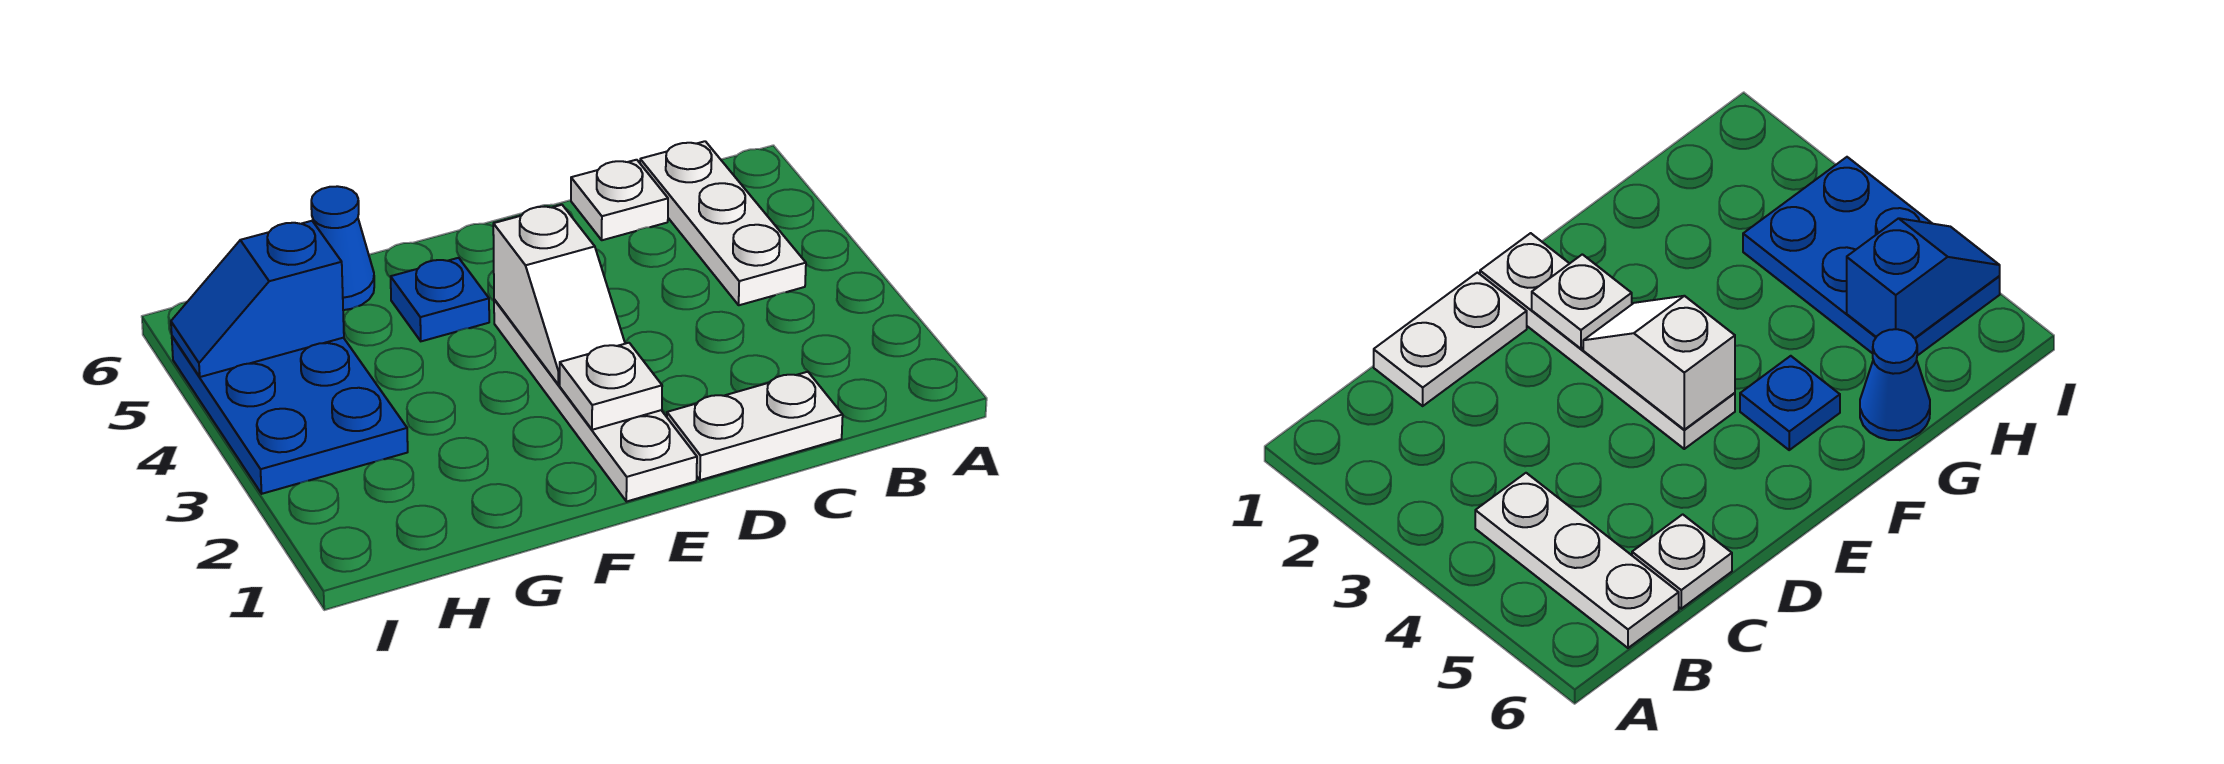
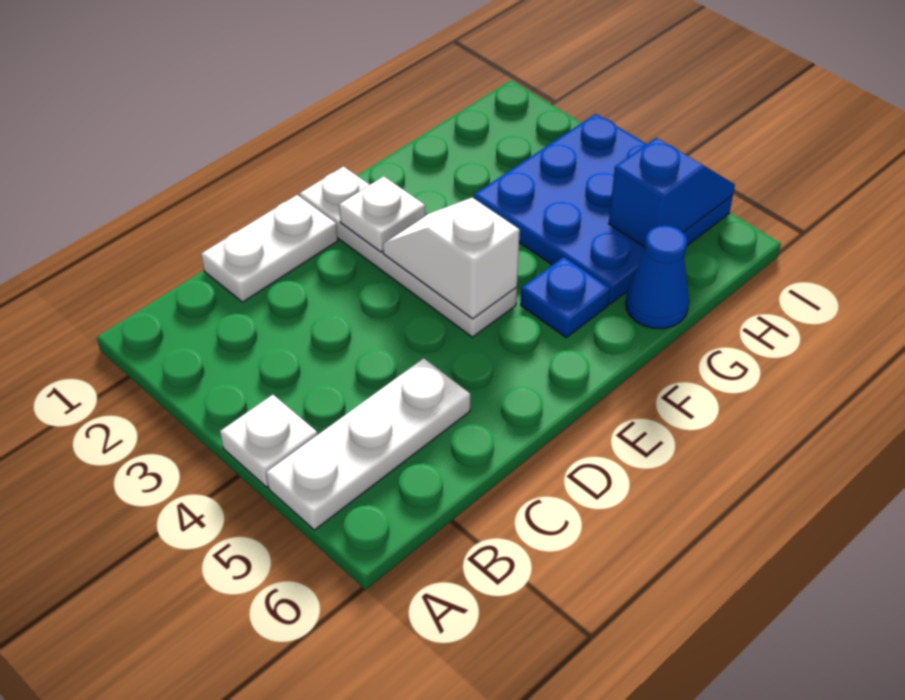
white plate B4:B6 level 1 -> white plate A5:C5 level 1
white plate C6 level 1 -> white plate A4 level 1
blue plate H3:I5 level 1 -> blue plate G3:I5 level 1

